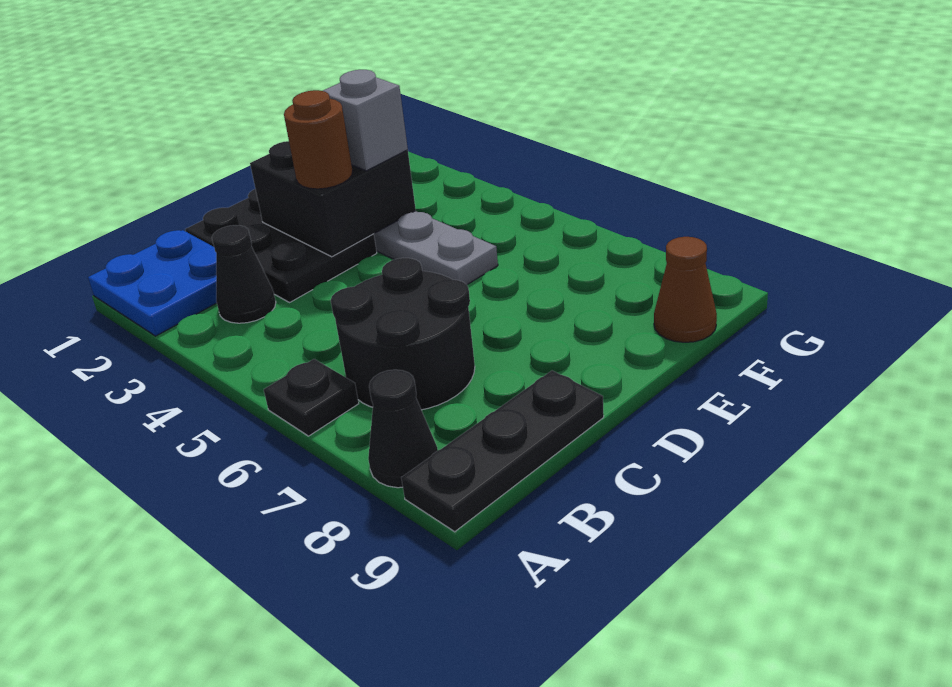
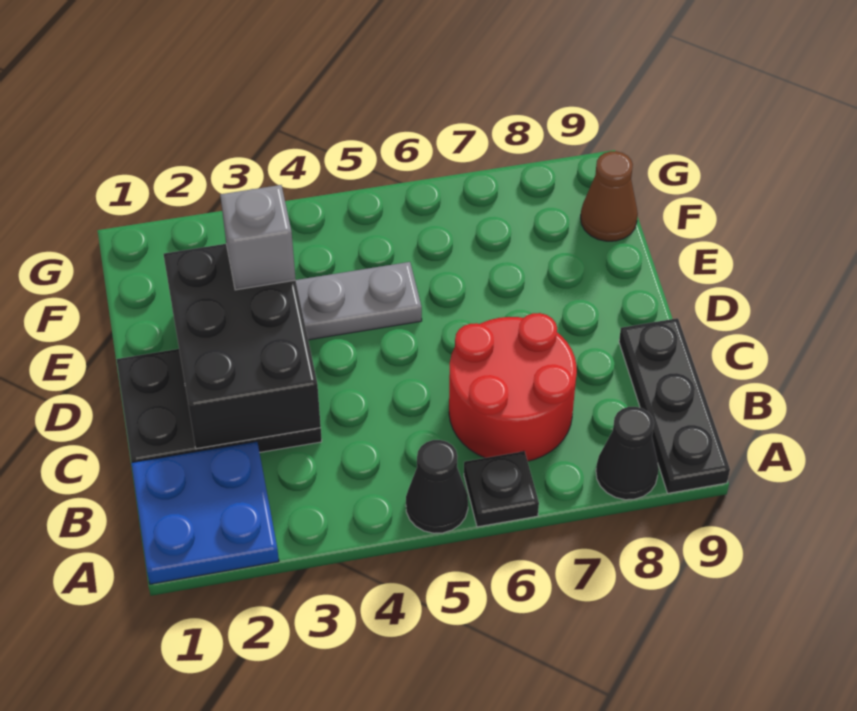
black cone B3 level 1 -> black cone A5 level 1
black round brick B6:C7 level 1 -> red round brick B6:C7 level 1
black brick D2:E3 level 2 -> black brick C2:E3 level 2
brown round brick D3 level 3 -> none

